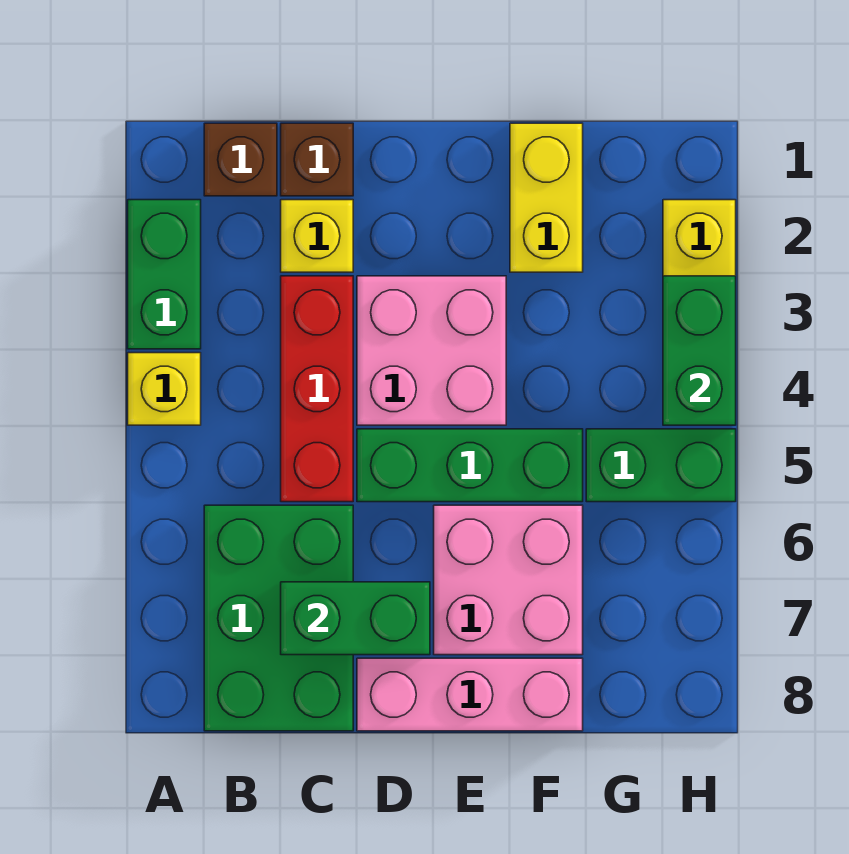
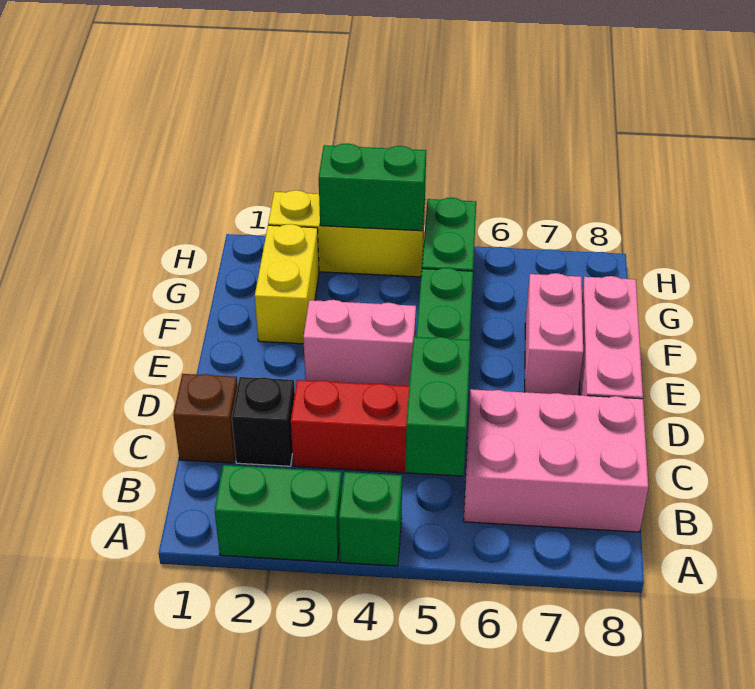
yellow brick A4 level 1 -> green brick A4 level 1
brown brick B1 level 1 -> none
green brick B6:C8 level 1 -> pink brick B6:C8 level 1
yellow brick C2 level 1 -> black brick C2 level 1
green brick C7:D7 level 2 -> green brick B5:C5 level 2
pink brick D3:E4 level 1 -> pink brick E3:E4 level 1
pink brick E6:F7 level 1 -> pink brick E7:F7 level 1
yellow brick F1:F2 level 1 -> yellow brick F2:G2 level 1

